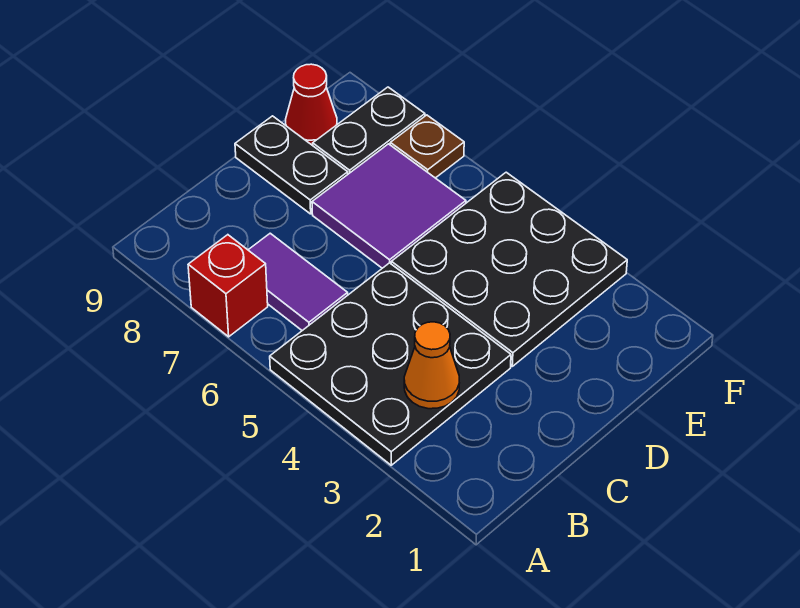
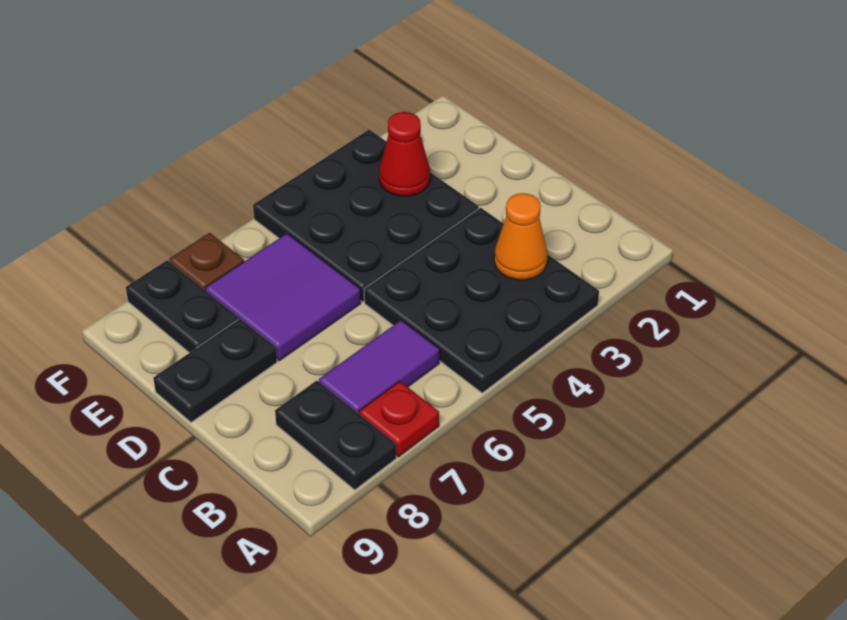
red brick A7 level 1 -> red plate A7 level 1
none -> black plate A8:B8 level 1
red cone E9 level 1 -> red cone E3 level 2

